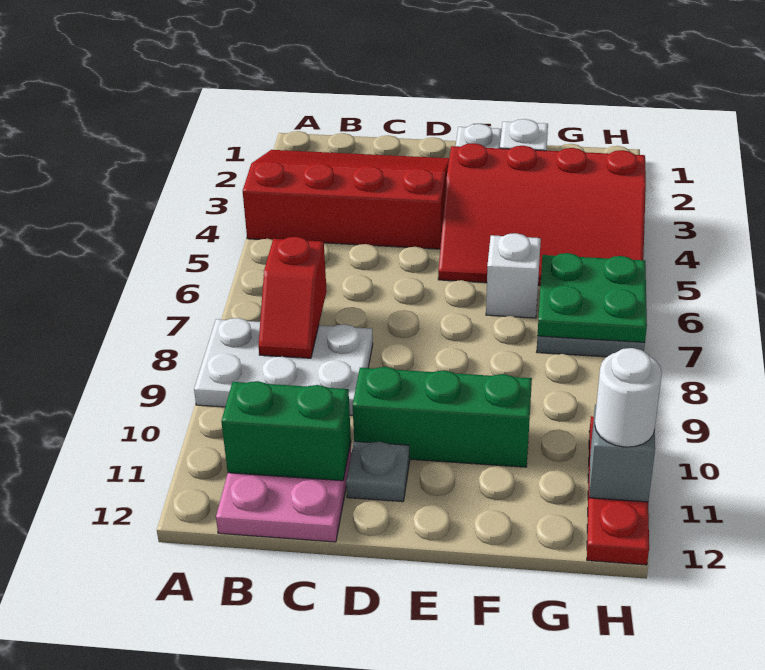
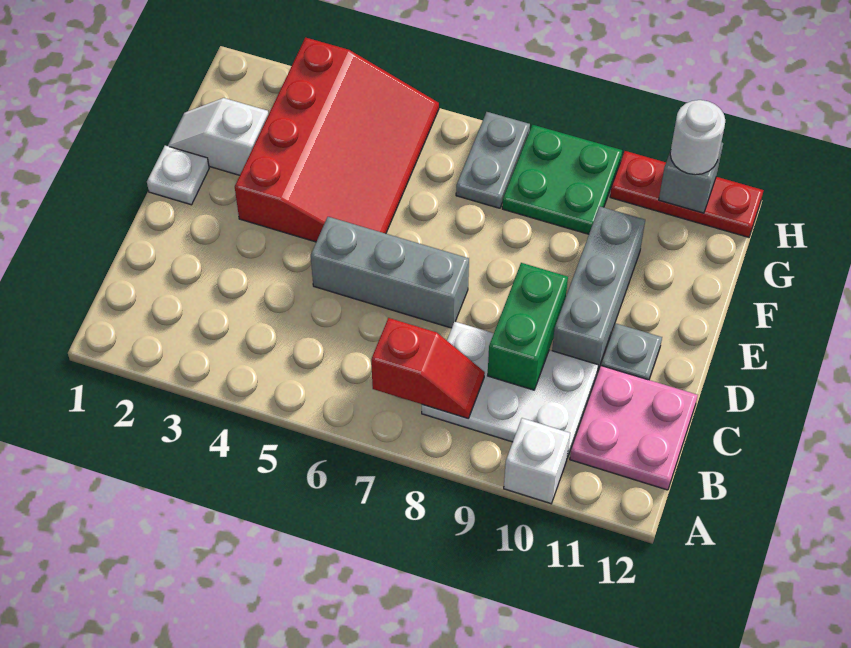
red slope A2:D4 level 1 top 4 -> none
white plate A8:C9 level 1 -> white plate B8:C10 level 1
green brick B11:C11 level 2 -> green brick C9:D9 level 2
none -> grey brick D5:D7 level 1
green brick D10:F10 level 1 -> grey brick D10:F10 level 1
white brick F6 level 1 -> white brick A10 level 1
green plate G6:H7 level 2 -> green plate G8:H9 level 1

